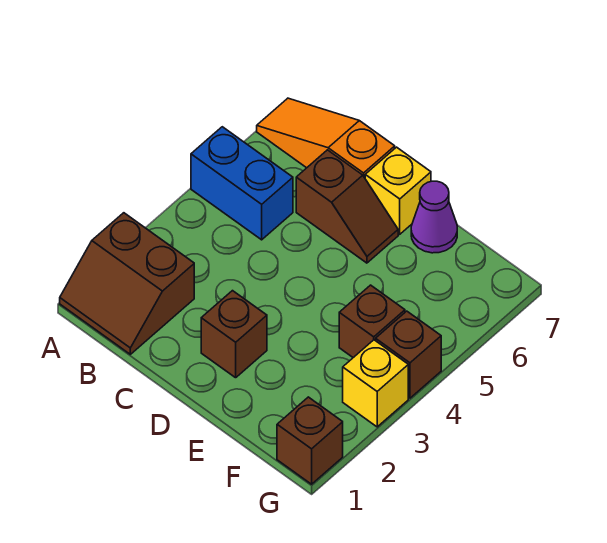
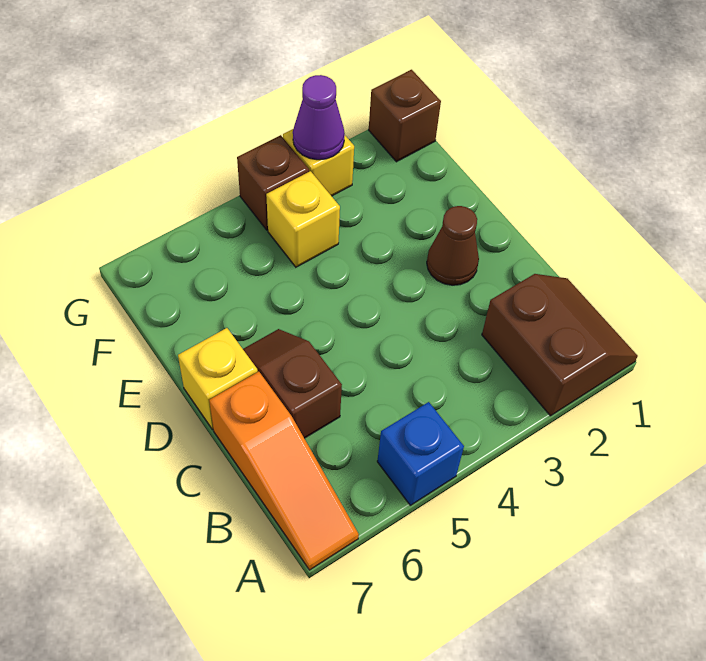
blue brick A5:B5 level 1 -> blue brick A5 level 1
brown brick D2 level 1 -> brown cone D2 level 1
purple cone E7 level 1 -> purple cone G3 level 2
brown brick F4 level 1 -> yellow brick F4 level 1

